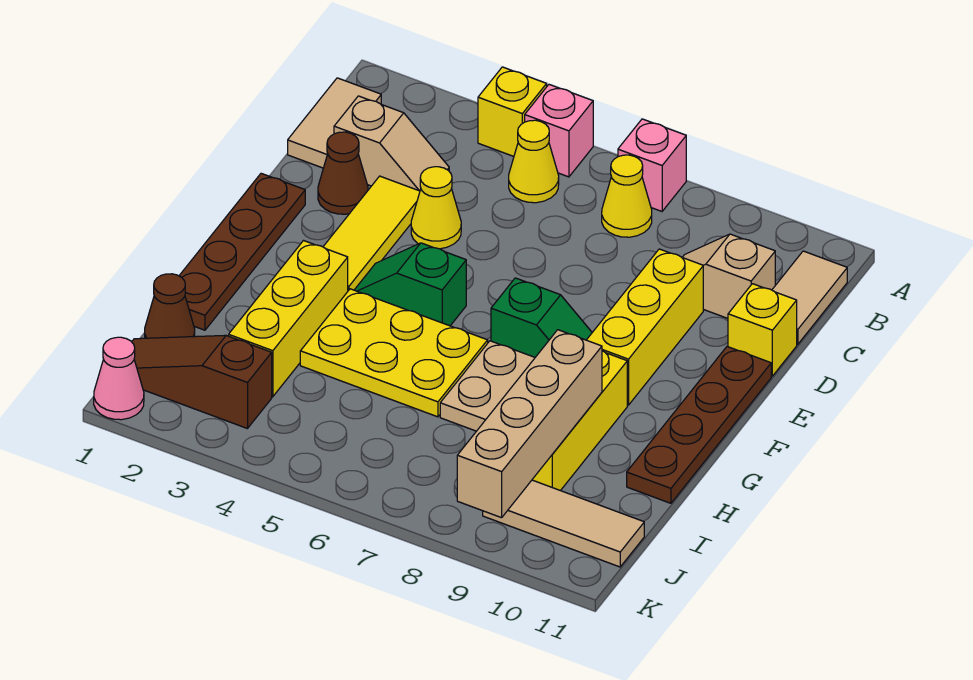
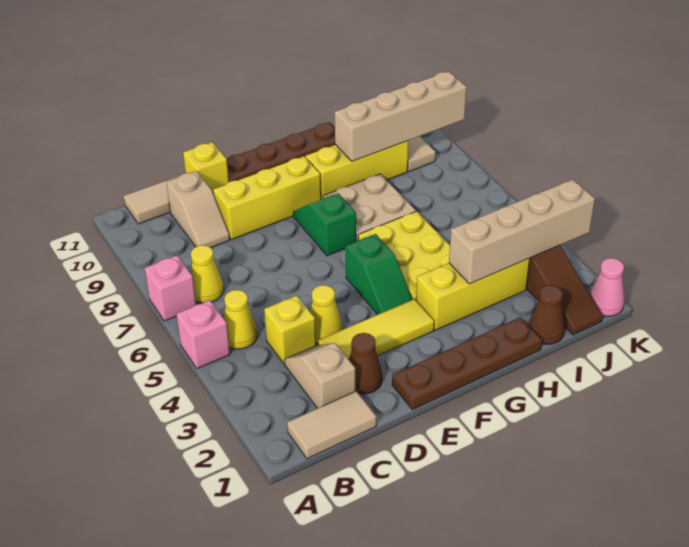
yellow brick A4 level 1 -> yellow brick C4 level 1
none -> tan brick H3:K3 level 2

